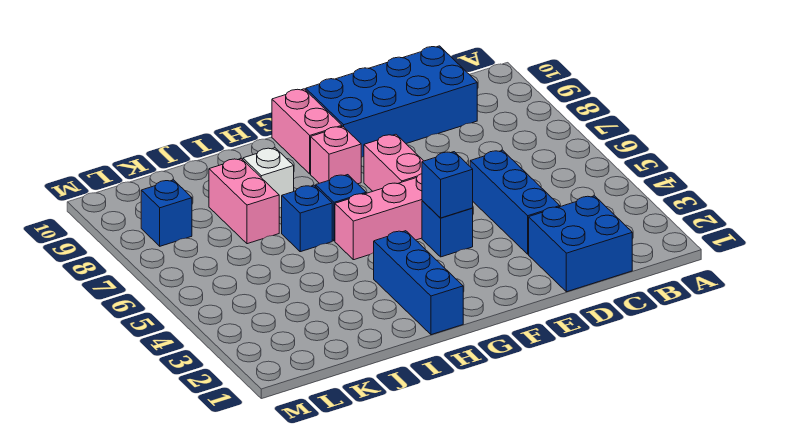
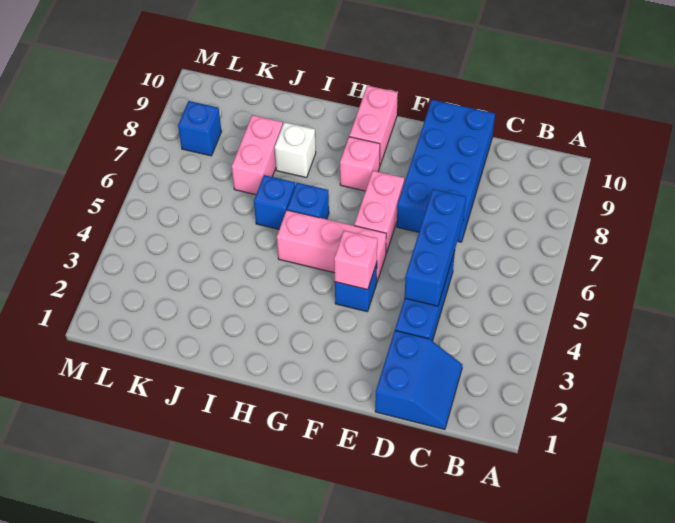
blue brick C1:D2 level 1 -> blue slope C1:D2 level 1 top D
blue brick C9:F10 level 1 -> blue brick D7:E10 level 1
blue brick F4 level 2 -> pink brick F4 level 2
blue brick H1:H3 level 1 -> blue brick D4:D6 level 2

